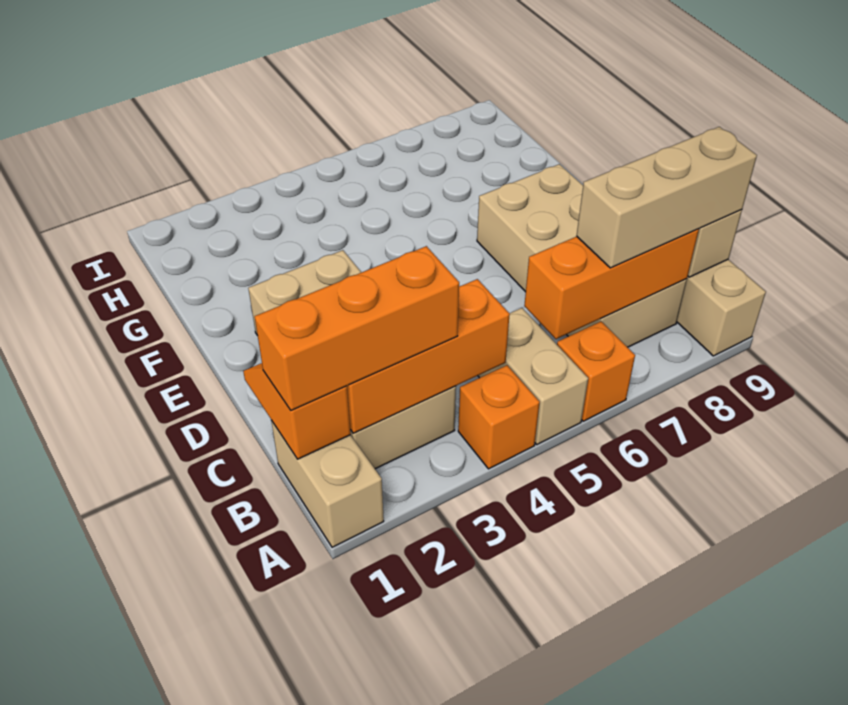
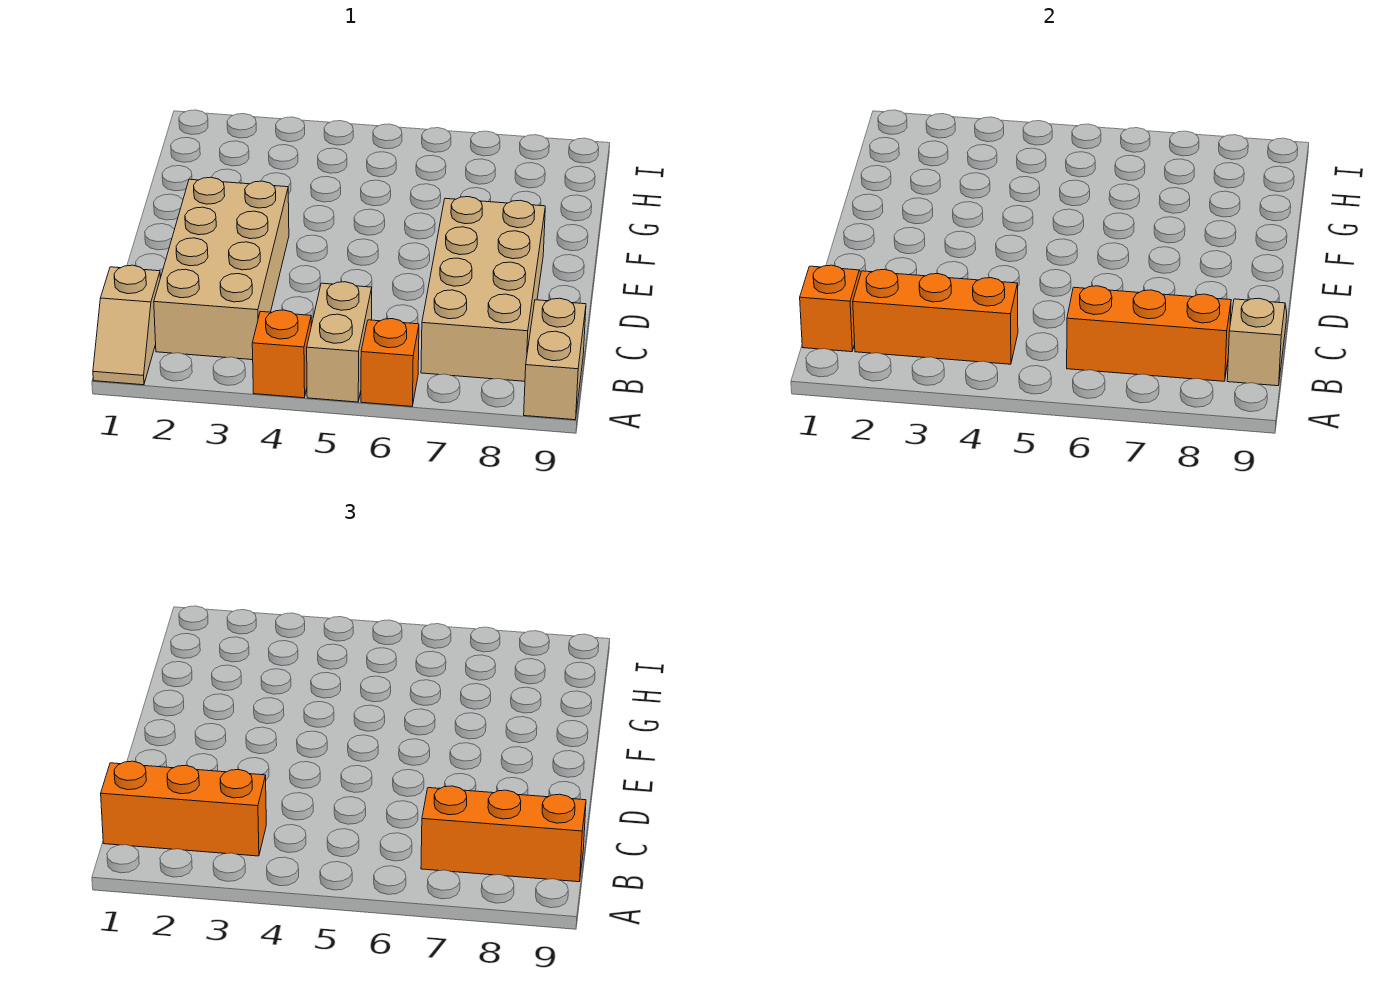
tan brick A1:B1 level 1 -> tan slope A1:B1 level 1 top B
tan brick B7:B9 level 3 -> orange brick B7:B9 level 3

